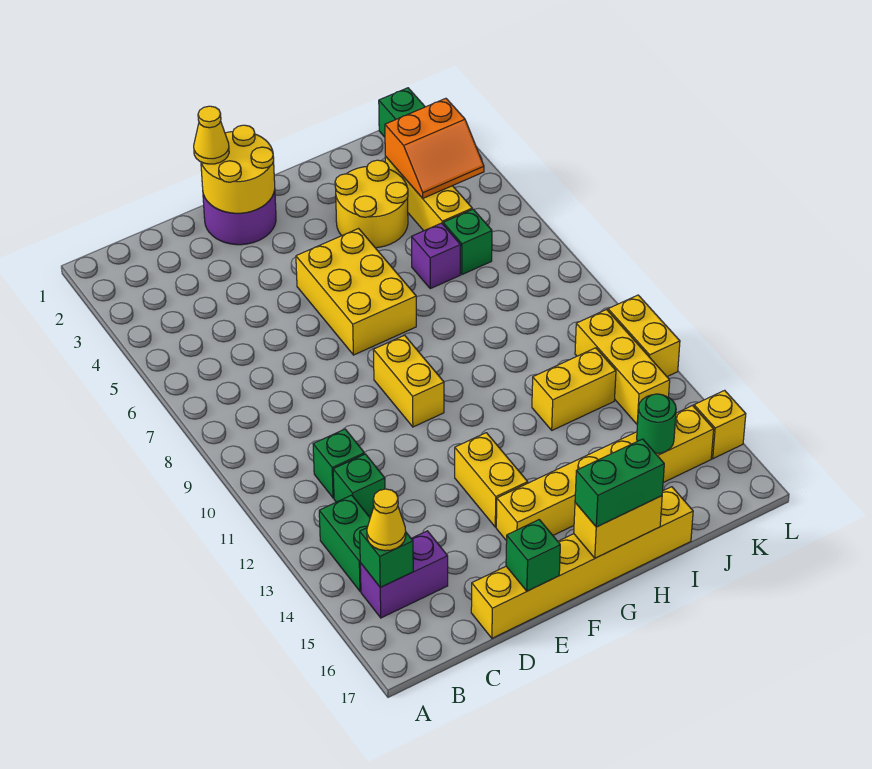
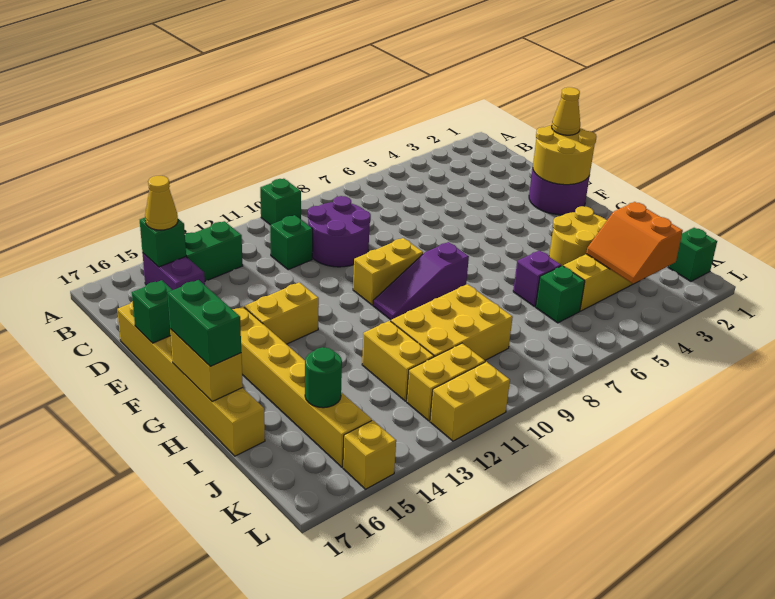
none -> purple round brick C9:D10 level 1
green brick C12 level 1 -> green brick A10 level 1
yellow brick F5:G7 level 1 -> yellow brick I9:J11 level 1
none -> purple slope G8:G10 level 1 top 8
yellow brick K11:K13 level 1 -> yellow brick K11:K12 level 1

